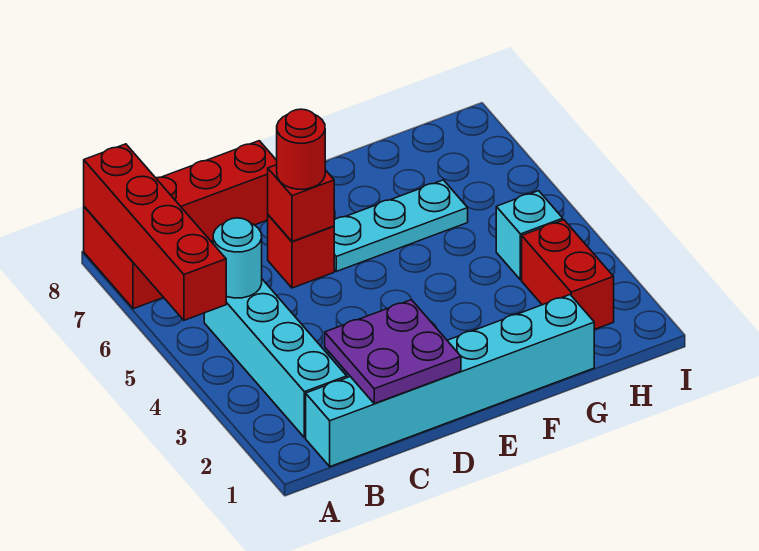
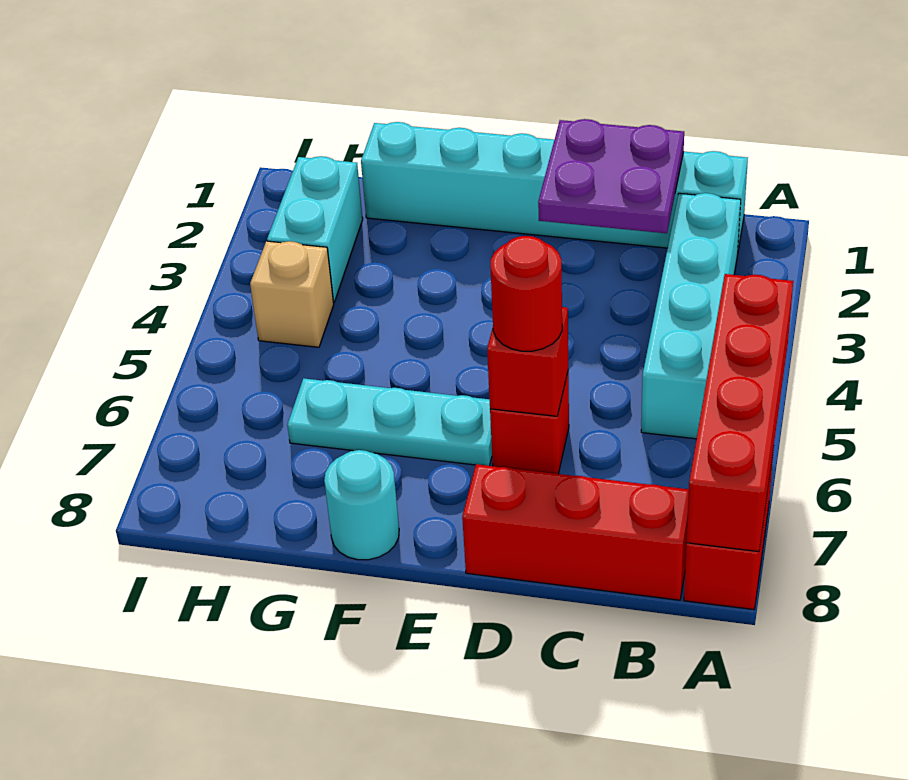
cyan round brick B5 level 2 -> cyan round brick F8 level 1
red brick H2:H3 level 1 -> cyan brick H2:H3 level 1
cyan brick H4 level 1 -> tan brick H4 level 1

